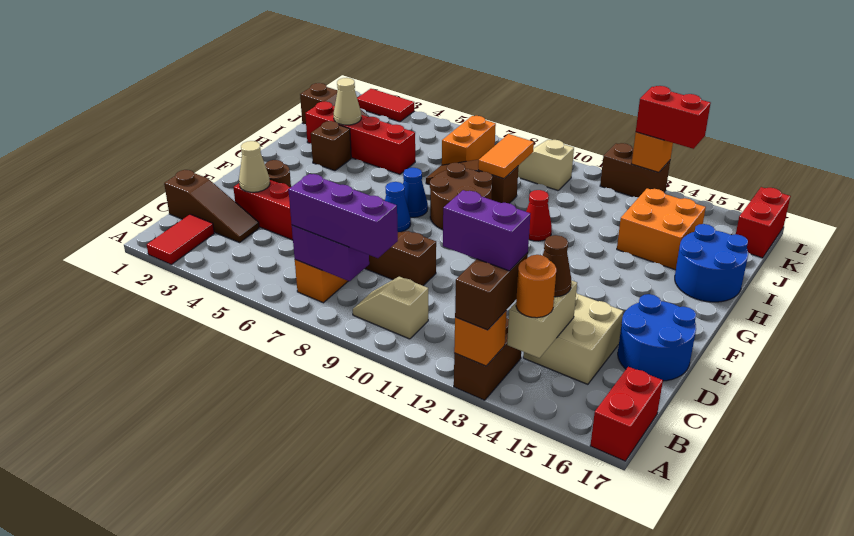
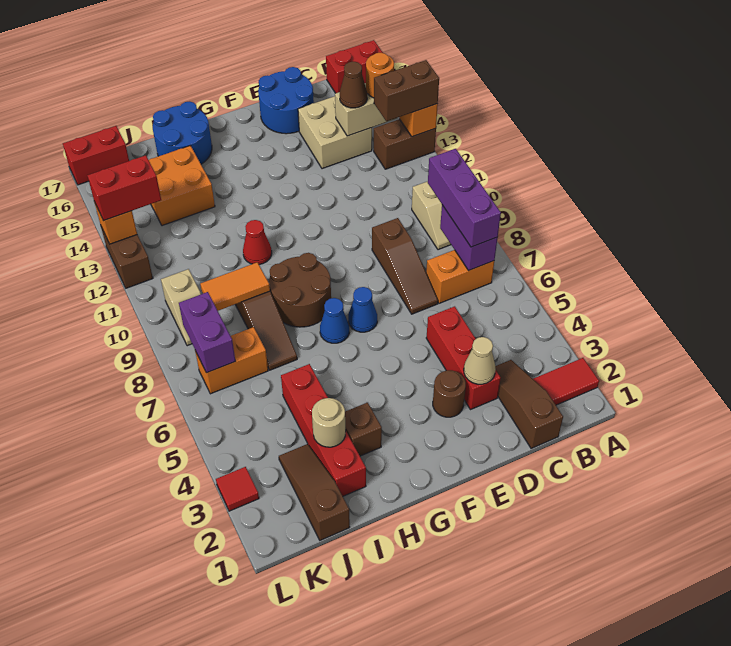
purple brick B12:B13 level 4 -> purple brick K7:K8 level 2
tan cone I3 level 2 -> tan round brick I3 level 2
red tile L2:L3 level 1 -> red tile L3 level 1
red brick L13:L14 level 3 -> red brick K13:L13 level 3

